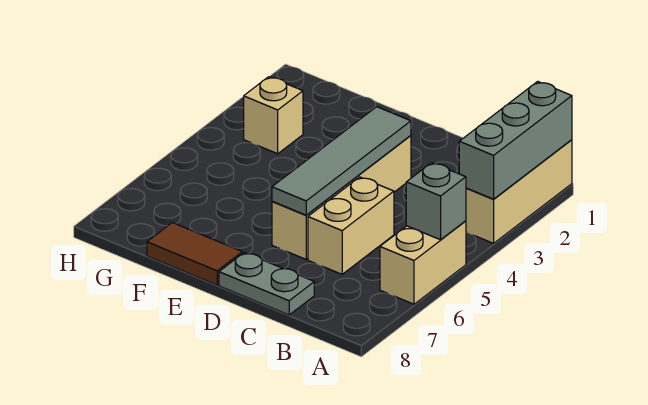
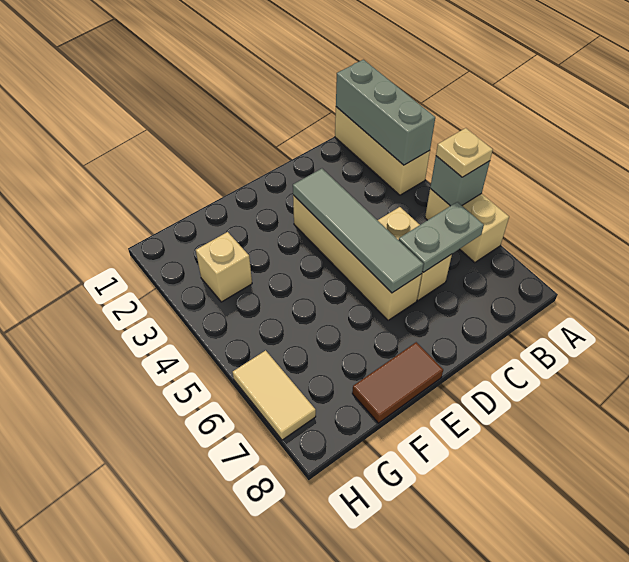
none -> tan plate A5 level 3
grey plate C8:D8 level 1 -> grey plate B6:C6 level 2
none -> tan tile H6:H7 level 1

